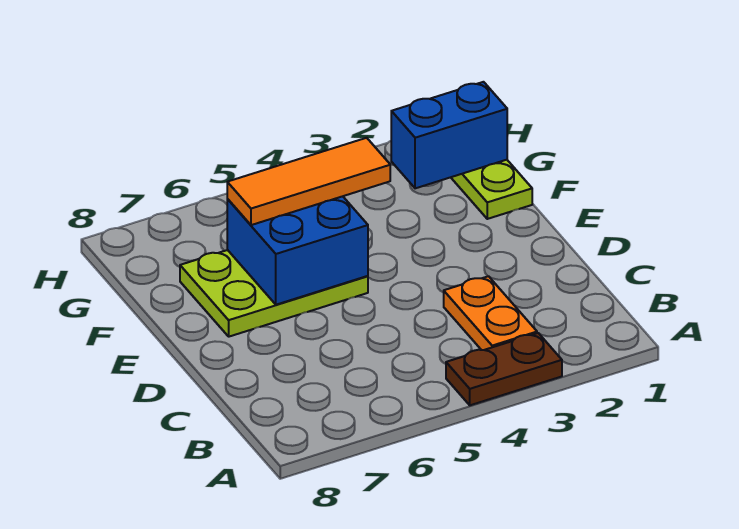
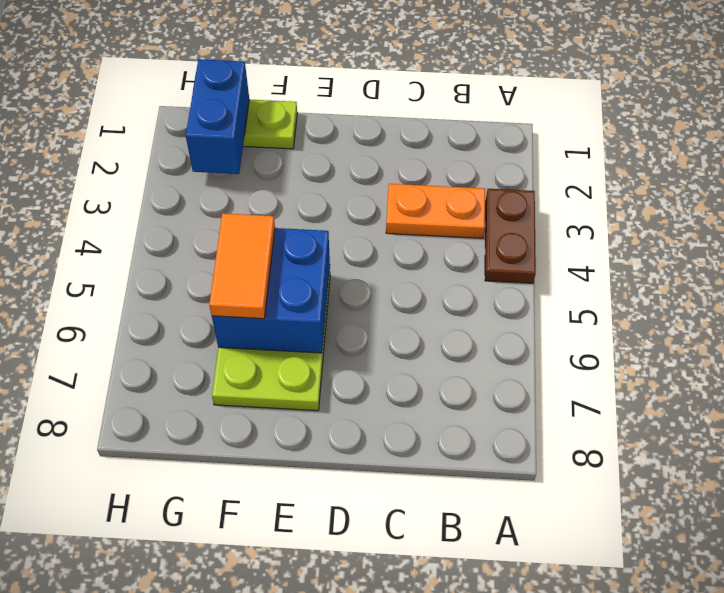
orange tile F4:F6 level 3 -> orange tile F5:F6 level 3

